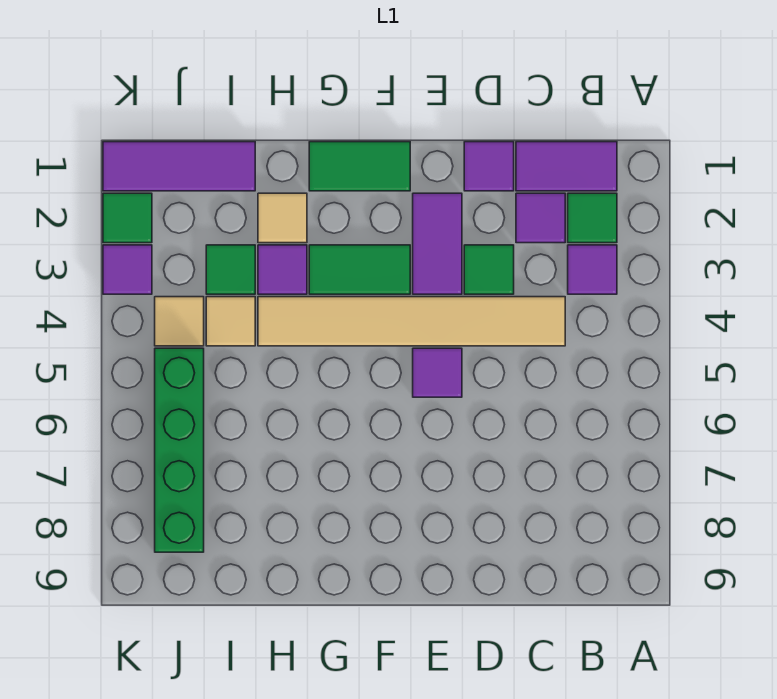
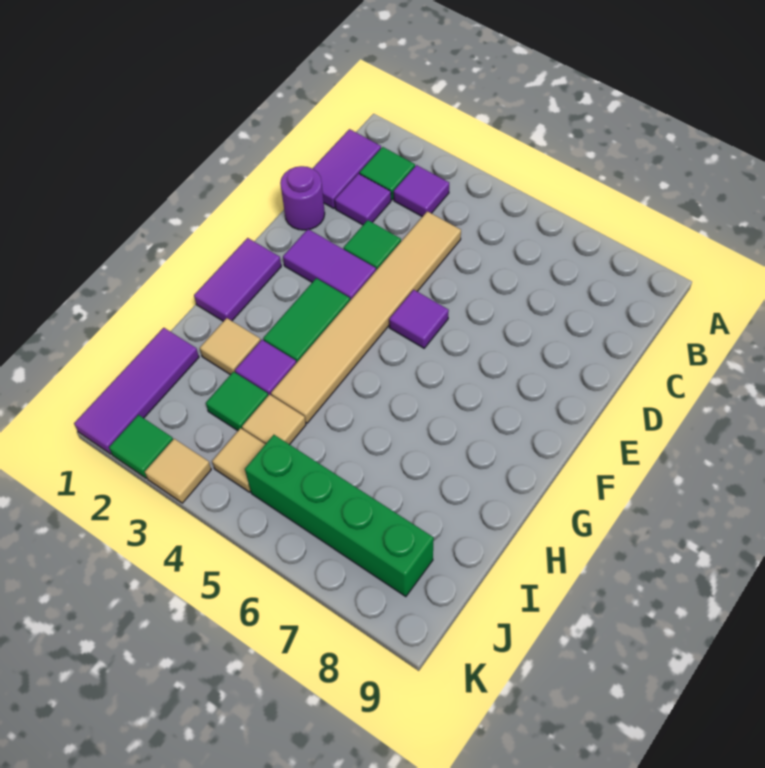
purple tile D1 level 1 -> purple round brick D1 level 1
green tile F1:G1 level 1 -> purple tile F1:G1 level 1
purple tile K3 level 1 -> tan tile K3 level 1

